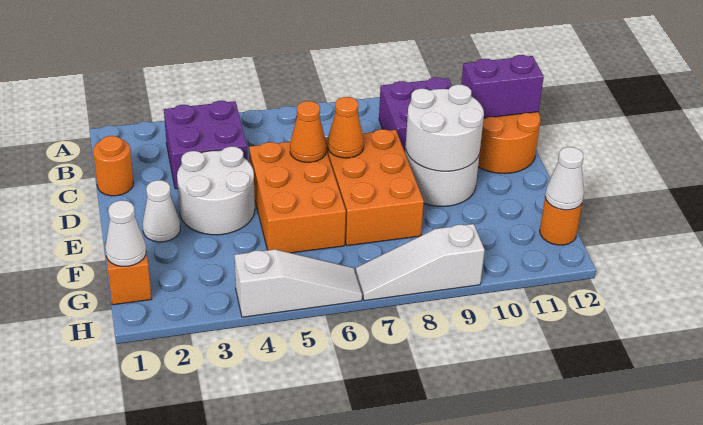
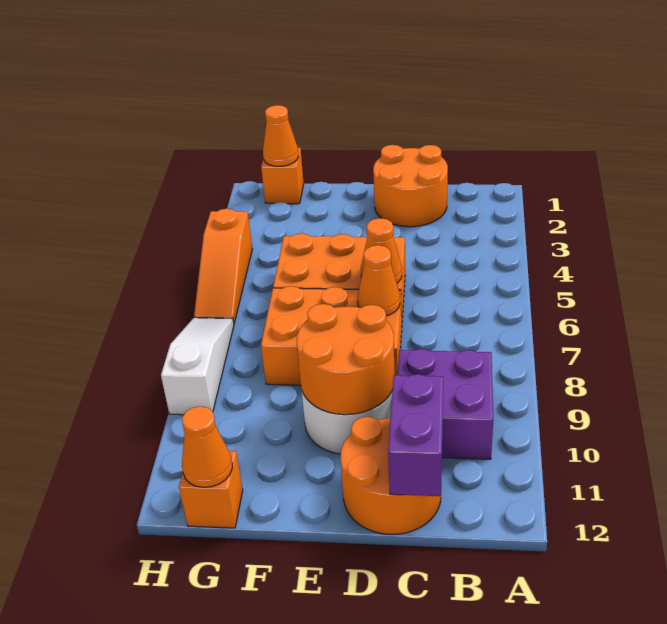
purple brick B3:C4 level 1 -> none
orange round brick C1 level 1 -> orange round brick C1:D2 level 1
white round brick D3:E4 level 1 -> none
white round brick D9:E10 level 2 -> orange round brick D9:E10 level 2
white cone E2 level 1 -> none
white cone G1 level 2 -> orange cone G1 level 2
orange round brick G12 level 1 -> orange brick G12 level 1
white cone G12 level 2 -> orange cone G12 level 2
white slope H4:H6 level 1 top 4 -> orange slope H4:H6 level 1 top 4

